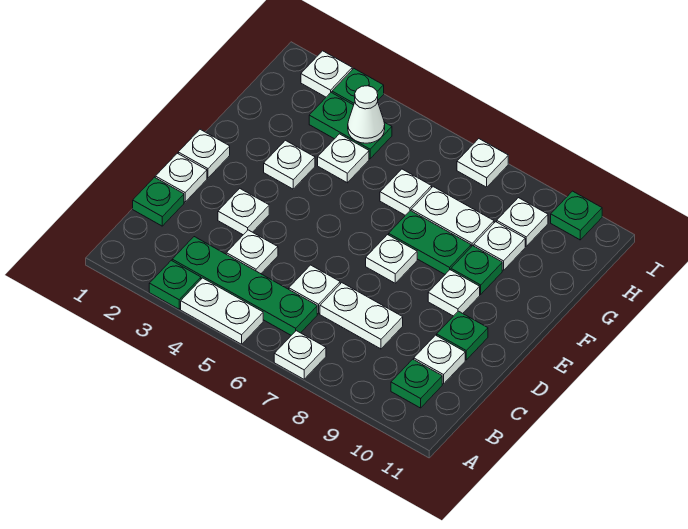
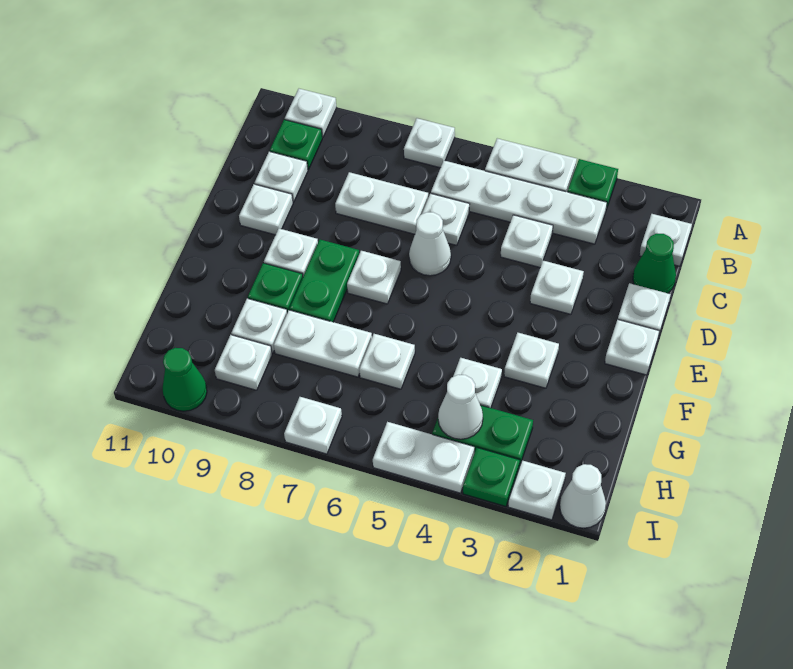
none -> white plate A10 level 1
none -> white plate B1 level 1
green plate B3:B6 level 1 -> white plate B3:B6 level 1
green plate C1 level 1 -> green cone C1 level 1
none -> white cone D6 level 1
green plate D10 level 1 -> white plate D10 level 1
green plate F7:F8 level 1 -> green plate E8:F8 level 1
none -> white cone I1 level 1
none -> white plate I4:I5 level 1
green plate I10 level 1 -> green cone I10 level 1

